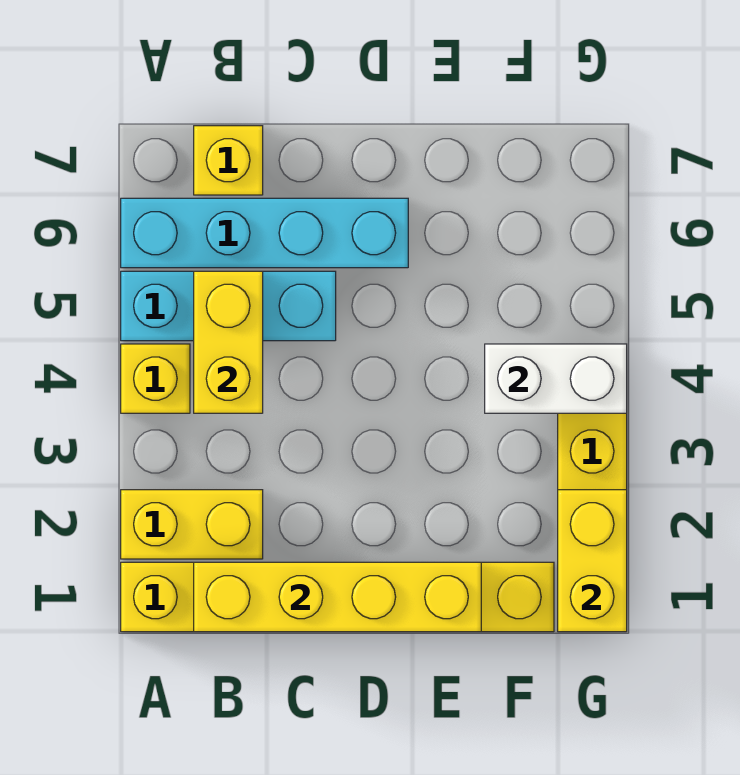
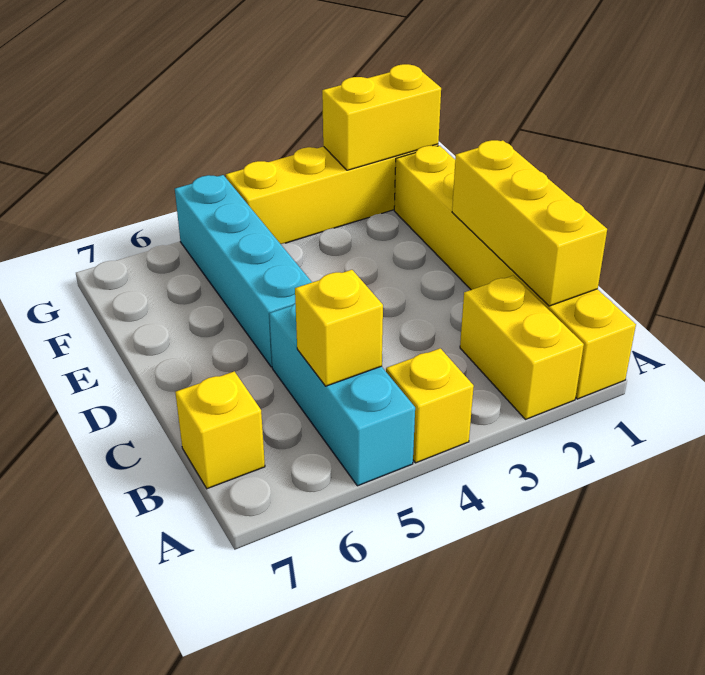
cyan brick A6:D6 level 1 -> cyan brick D5:G5 level 1
yellow brick B1:E1 level 2 -> yellow brick B1:D1 level 2
yellow brick B4:B5 level 2 -> yellow brick B5 level 2
white brick F4:G4 level 2 -> none

